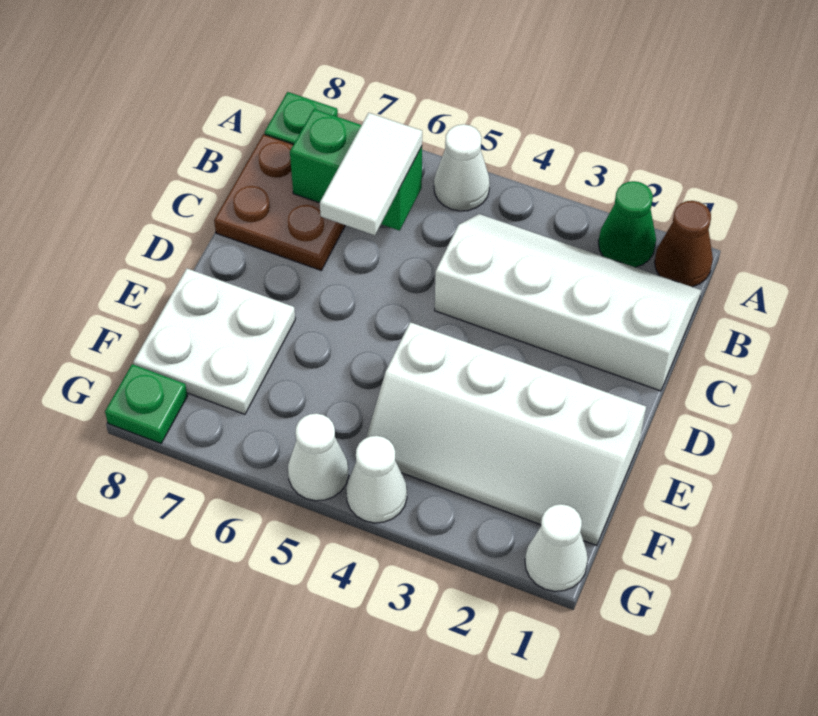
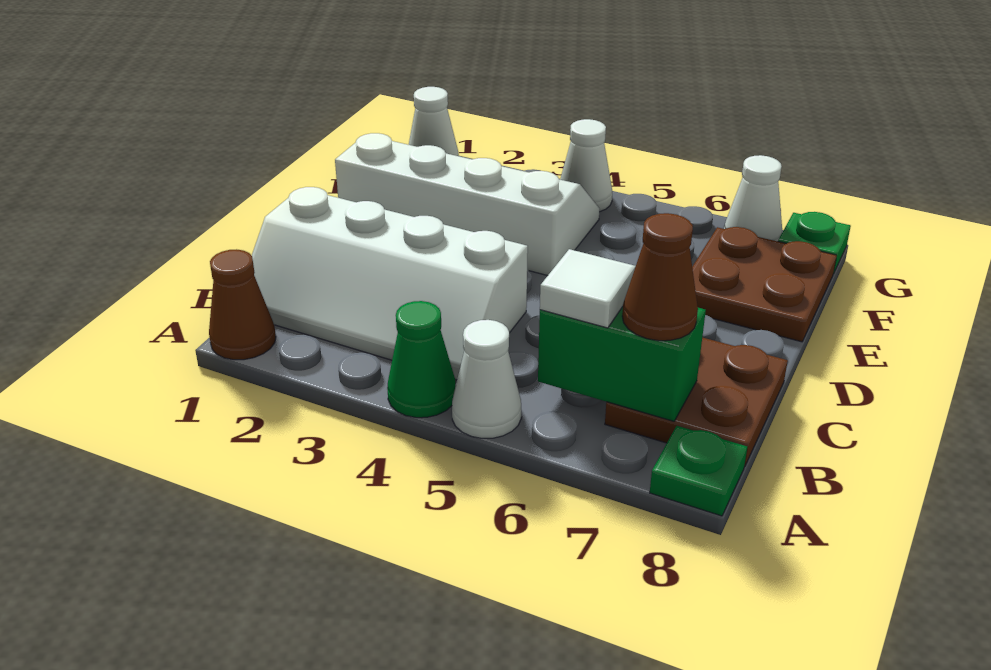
green cone A2 level 1 -> green cone A4 level 1
white tile B6:C6 level 3 -> white tile B6 level 3
none -> brown cone B7 level 3
white plate E7:F8 level 1 -> brown plate E7:F8 level 1
white cone G5 level 1 -> white cone G7 level 1

